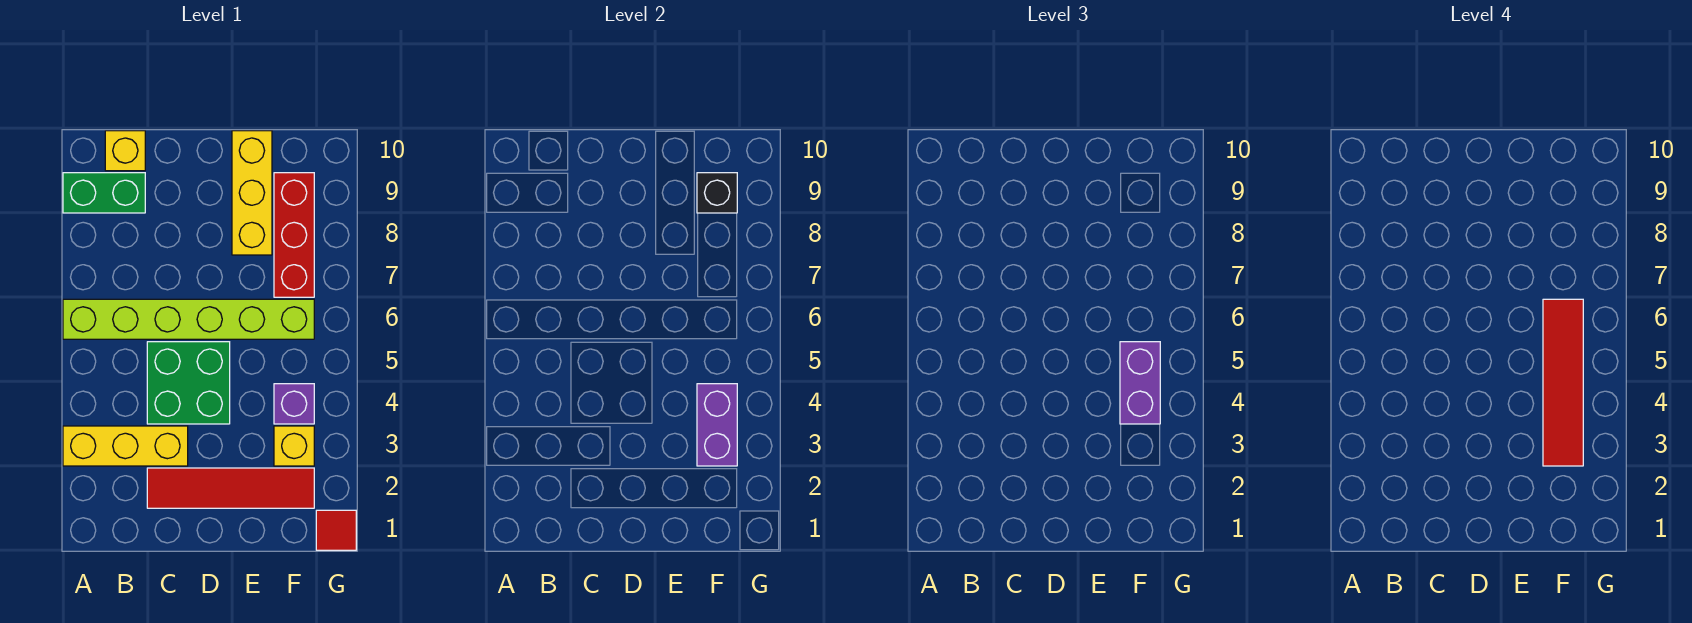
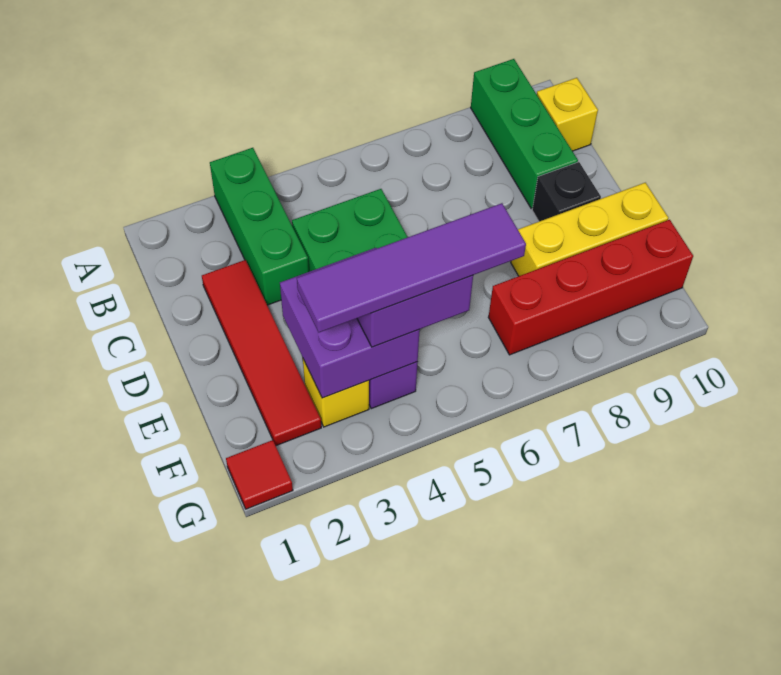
yellow brick A3:C3 level 1 -> green brick A3:C3 level 1
lime brick A6:F6 level 1 -> none
green brick A9:B9 level 1 -> green brick A9:C9 level 1
purple brick F3:F4 level 2 -> purple brick E3:F4 level 2
red tile F3:F6 level 4 -> purple tile F3:F6 level 4
red brick F7:F9 level 1 -> red brick F7:F10 level 1
black brick F9 level 2 -> black brick D9 level 1

